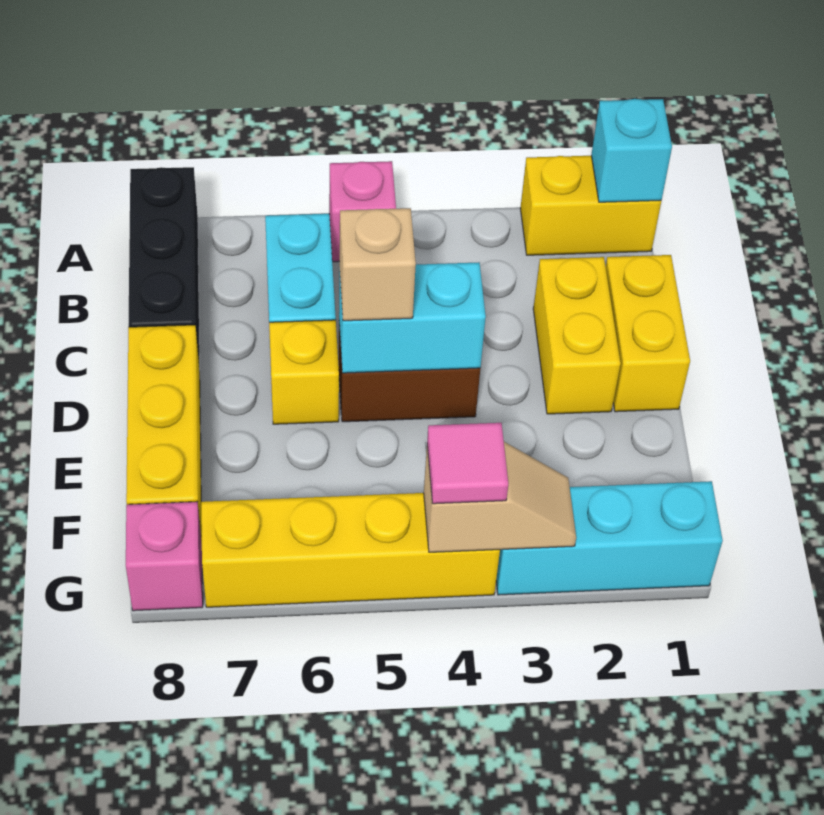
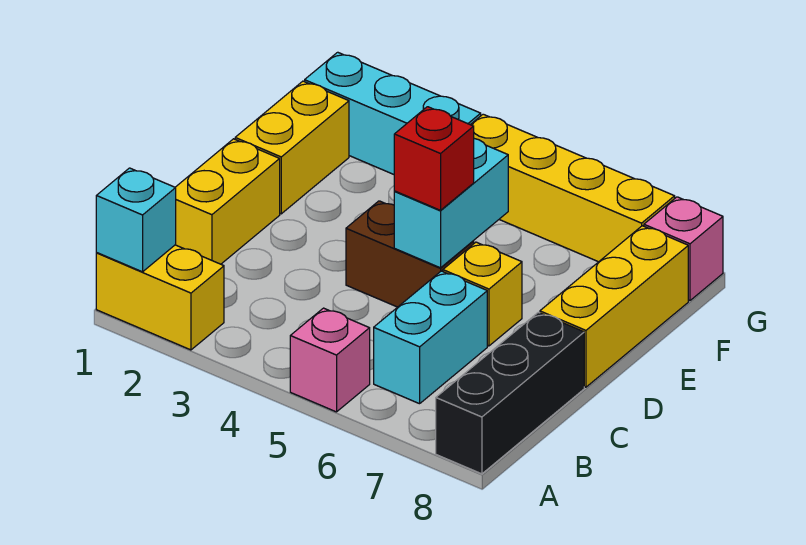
yellow brick C2:D2 level 1 -> yellow brick E1:F1 level 1
cyan brick D4:D5 level 2 -> cyan brick D5:E5 level 2
tan brick D5 level 3 -> red brick D5 level 3
tan slope G3:G4 level 2 top 4 -> none
pink tile G4 level 3 -> none

